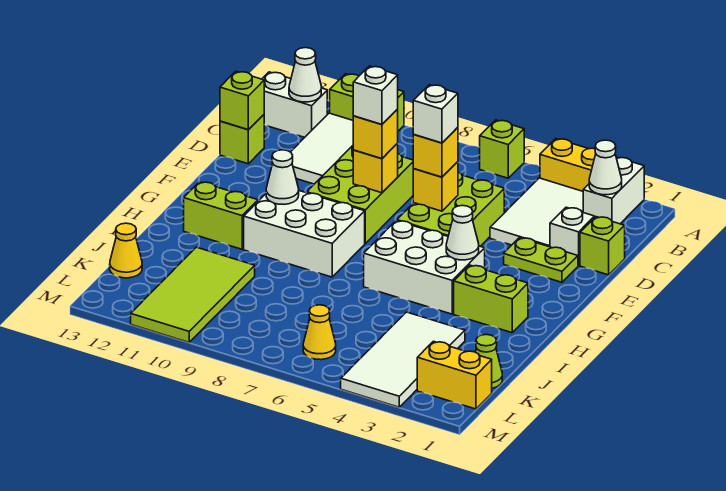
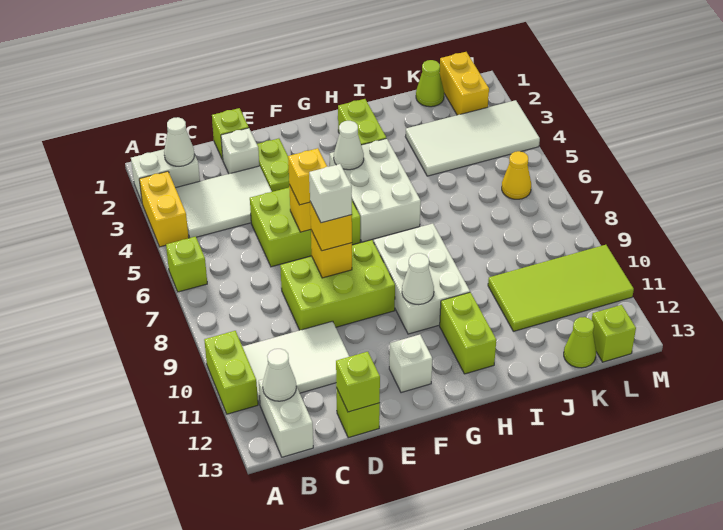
white brick E6 level 4 -> white brick F12 level 1
yellow cone K13 level 1 -> lime cone K13 level 1
none -> lime brick L13 level 1

